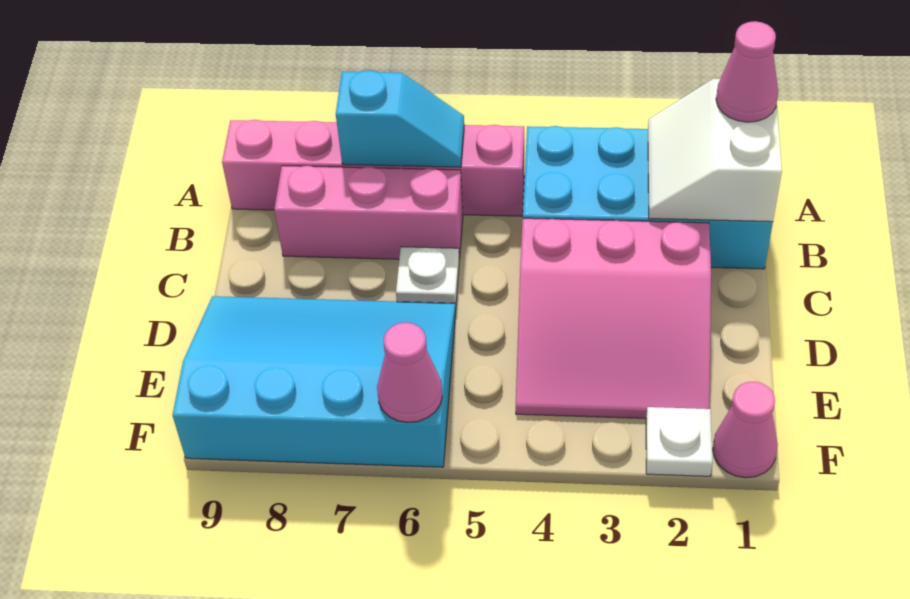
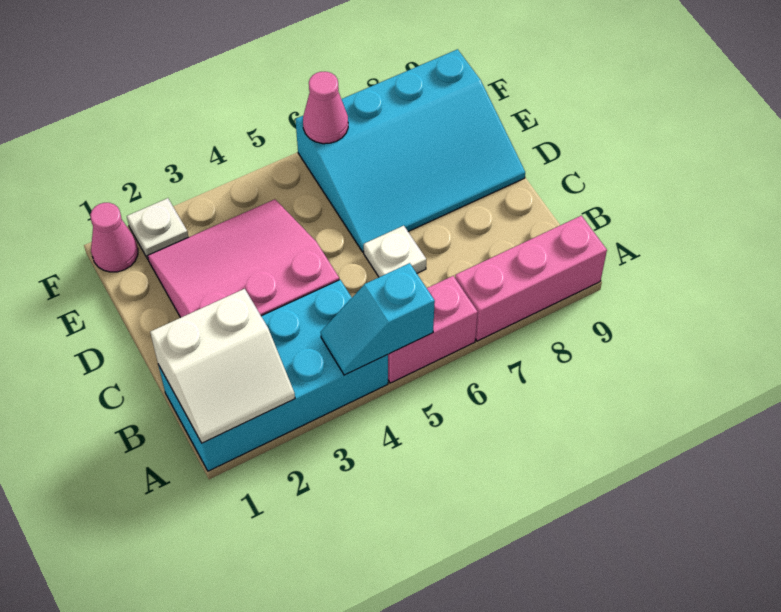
white slope A1:B2 level 2 top 1 -> white slope A1:B2 level 2 top B
pink cone A1 level 3 -> none
cyan slope A6:A7 level 2 top 7 -> cyan slope A4:A5 level 2 top 5
pink brick B6:B8 level 1 -> none

